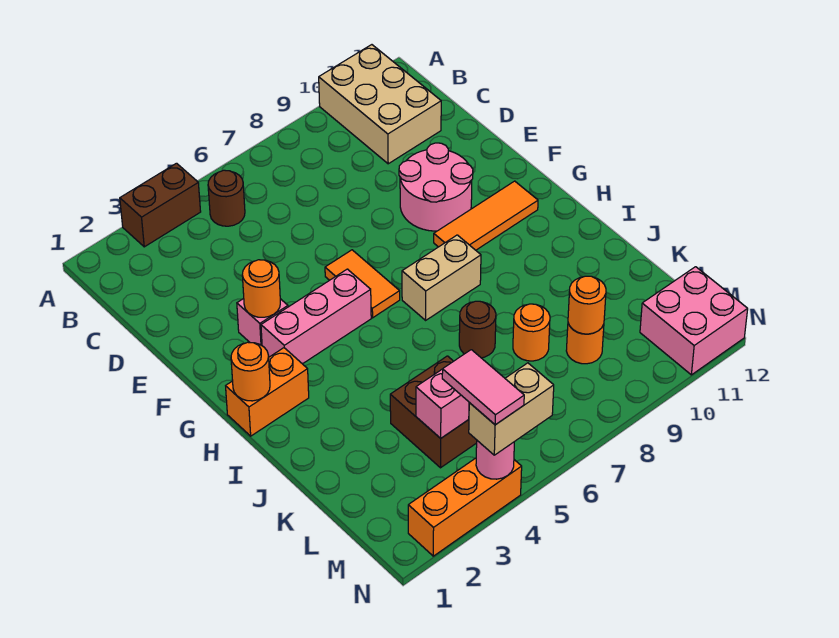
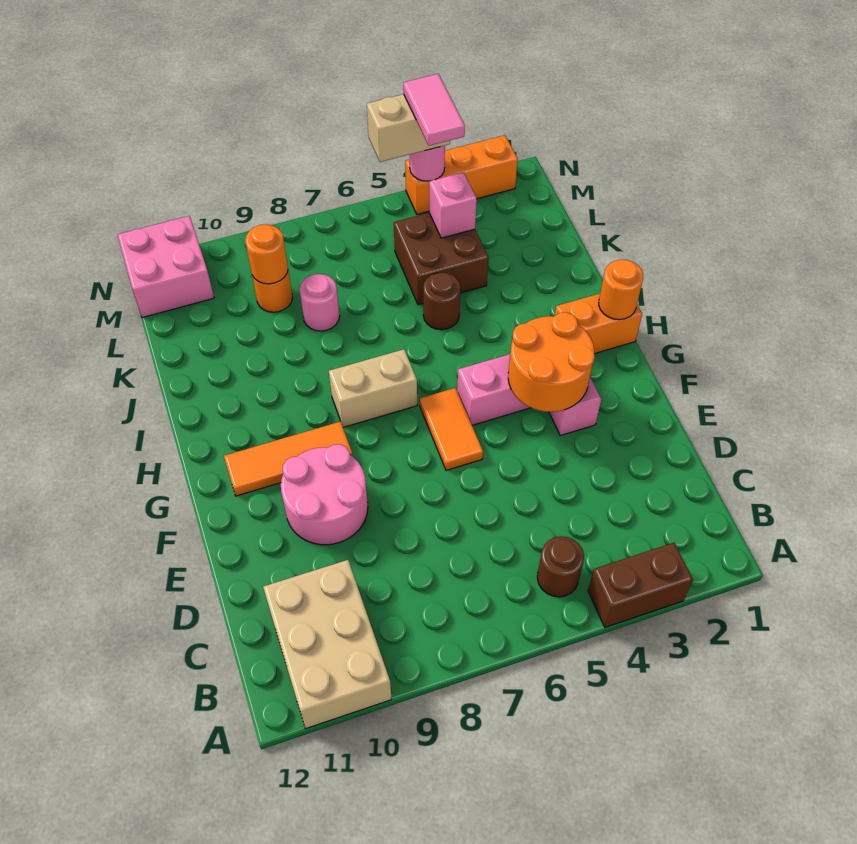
orange round brick F3 level 2 -> orange round brick F3:G4 level 2
brown round brick J7 level 1 -> brown round brick J5 level 1
orange round brick K8 level 1 -> pink round brick K8 level 1

